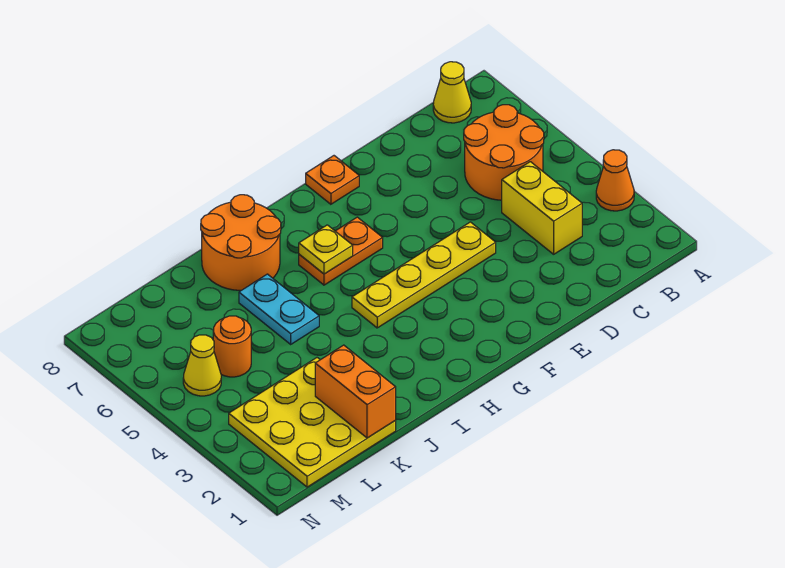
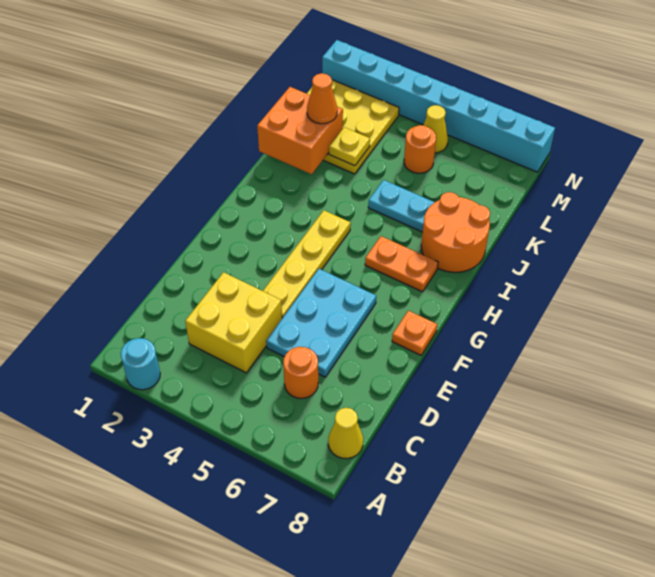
none -> cyan round brick A2 level 1
orange cone A3 level 1 -> orange cone K2 level 3
orange round brick B5:C6 level 1 -> orange round brick C6 level 1
yellow brick C3:C4 level 1 -> yellow brick C3:D4 level 1
none -> cyan plate D5:F6 level 1
orange plate G6:H6 level 1 -> orange plate H6:H7 level 1
yellow plate H6 level 2 -> yellow plate K3 level 2
orange brick K1:K2 level 2 -> orange brick J1:K2 level 2
none -> cyan brick N1:N8 level 1

